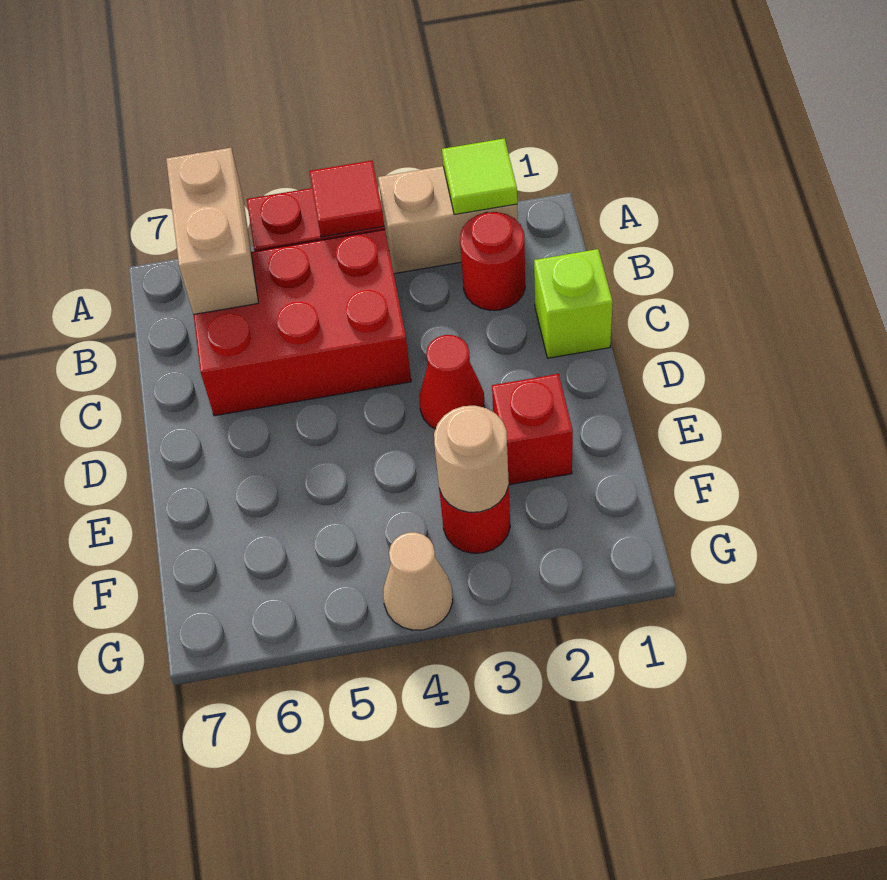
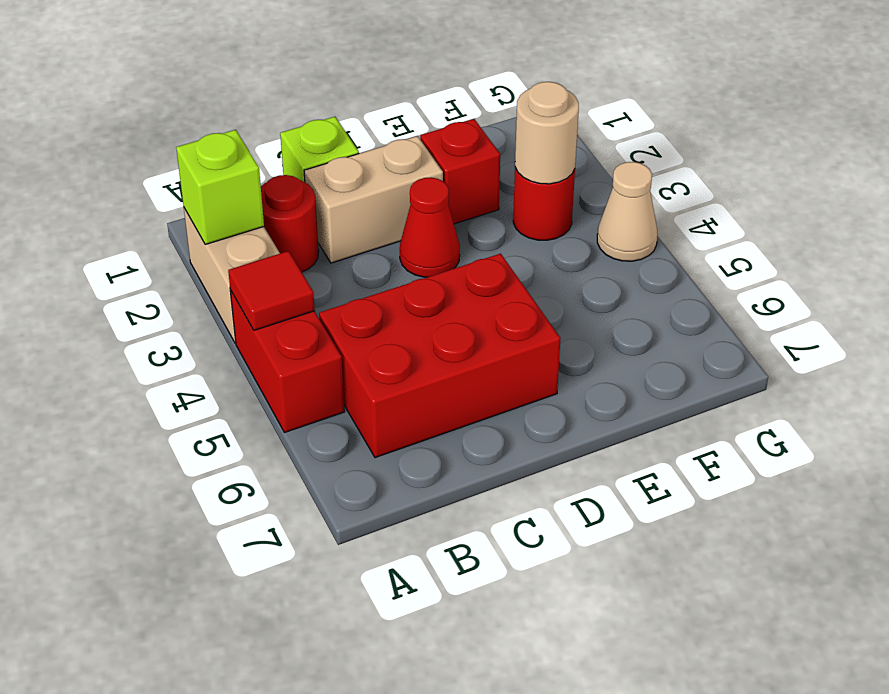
lime tile A2 level 2 -> lime brick A2 level 2
tan brick A6:B6 level 2 -> tan brick C2:D2 level 1
red brick B4:C6 level 1 -> red brick B5:D6 level 1

